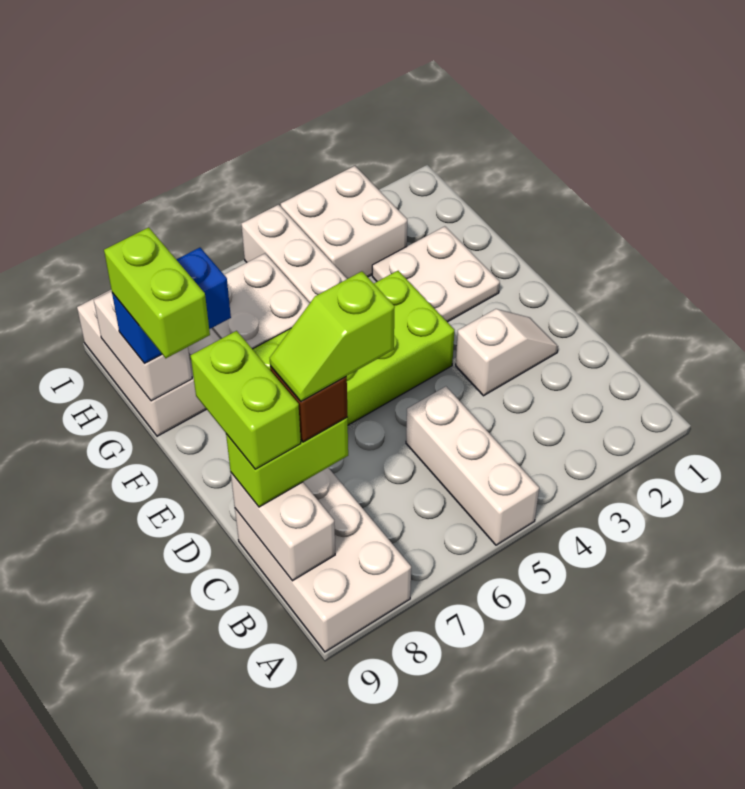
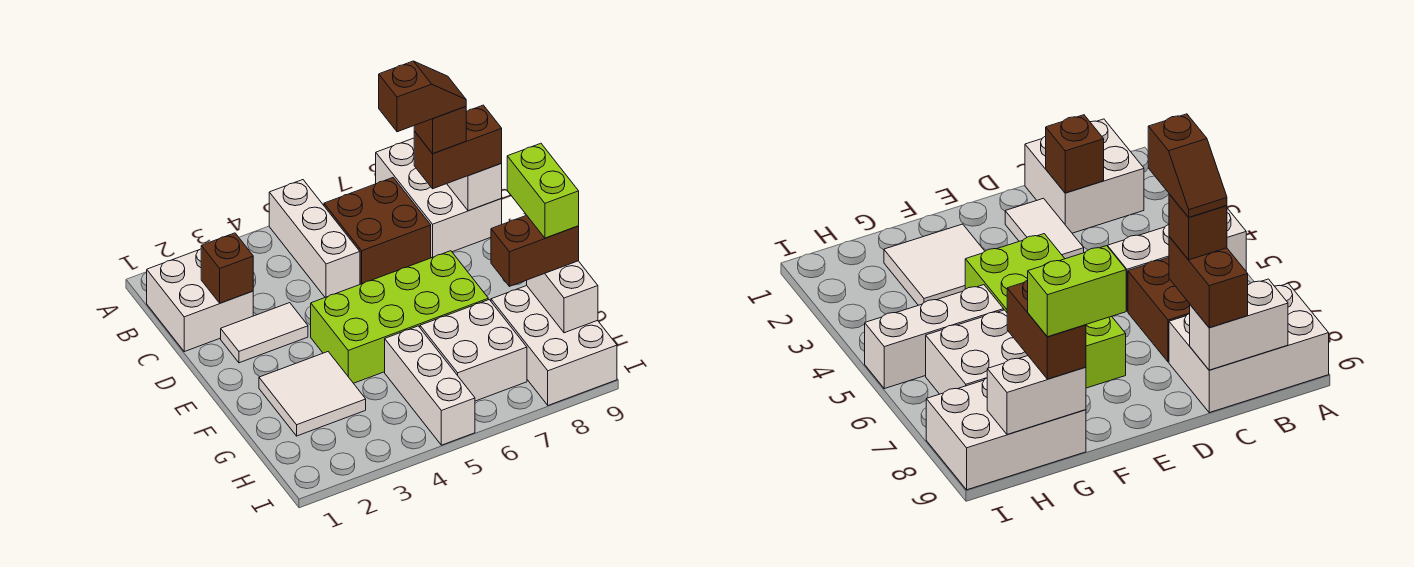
none -> brown brick B6:C7 level 1
none -> brown brick C2 level 2
lime slope C7:C8 level 5 top 7 -> brown slope C7:C8 level 5 top 7
lime brick C8:C9 level 3 -> brown brick C8:C9 level 3
lime brick C9:D9 level 4 -> none
white slope D2:D3 level 1 top 3 -> white tile D2:D3 level 1
white plate F2:G3 level 1 -> white tile F2:G3 level 1
blue brick G8:G9 level 3 -> brown brick G8:G9 level 3
white brick H3:I4 level 1 -> white brick B1:C2 level 1

